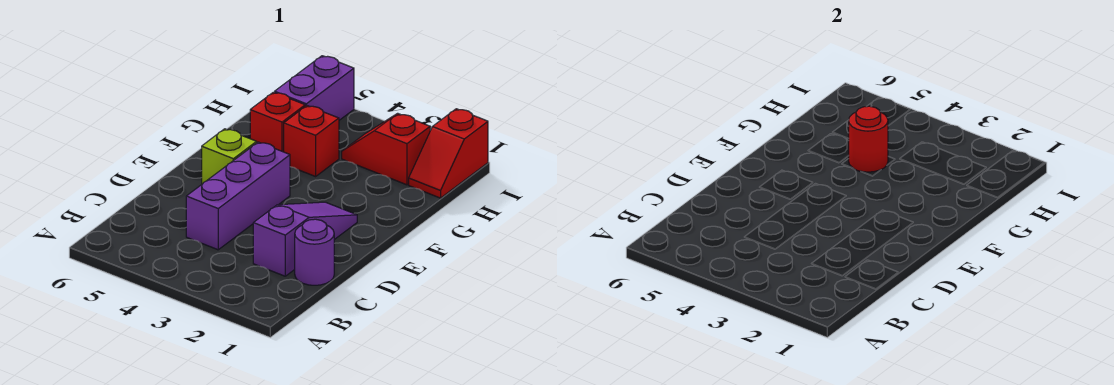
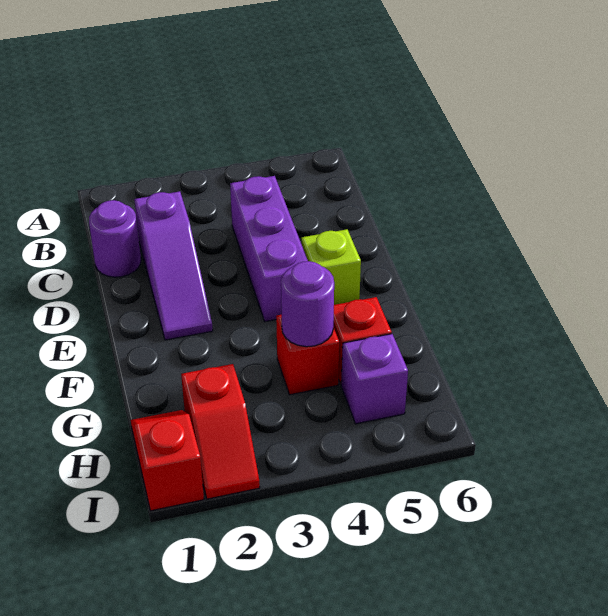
red round brick G4 level 2 -> purple round brick G4 level 2
red slope H2:H3 level 1 top 2 -> red slope H2:I2 level 1 top H
purple brick H5:I5 level 1 -> purple brick H5 level 1

